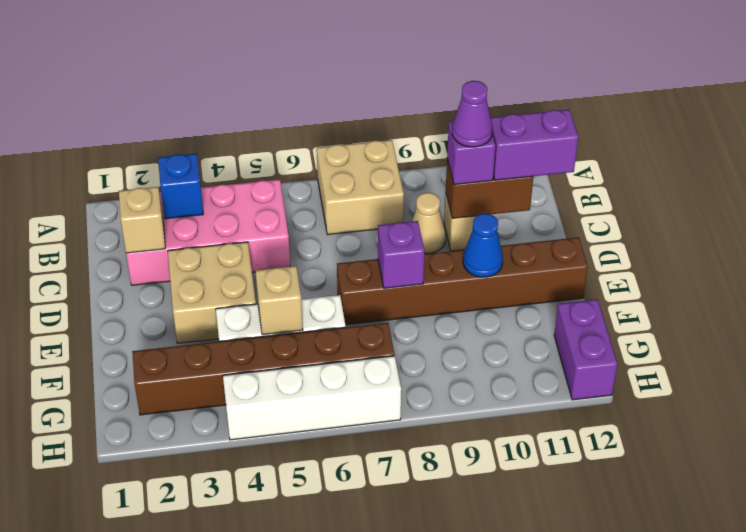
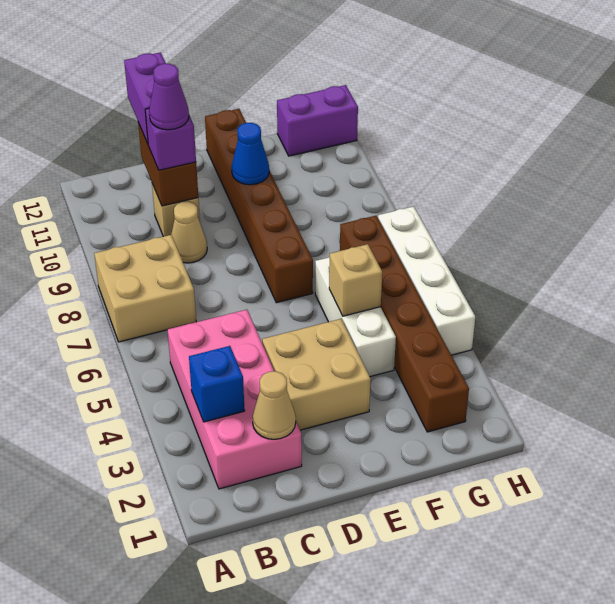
tan brick C2 level 2 -> tan cone C2 level 2
purple brick E8 level 2 -> none

